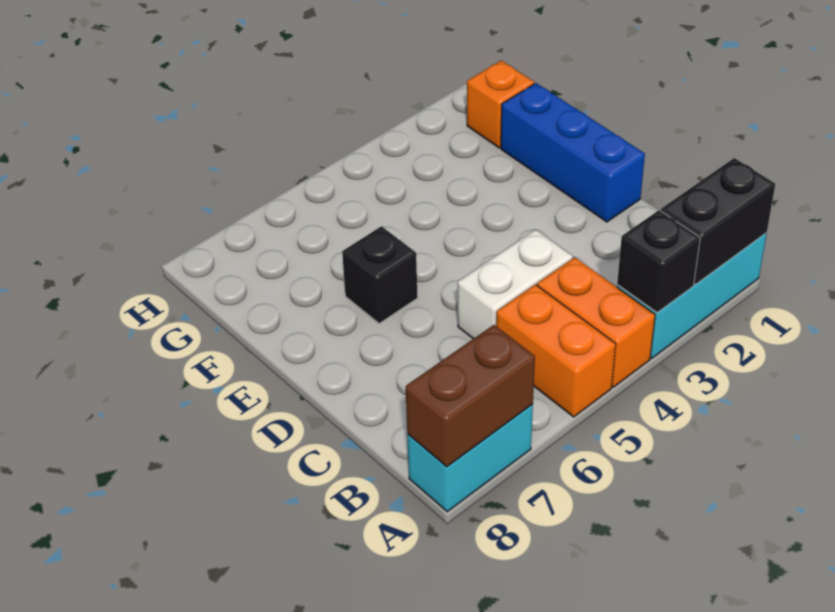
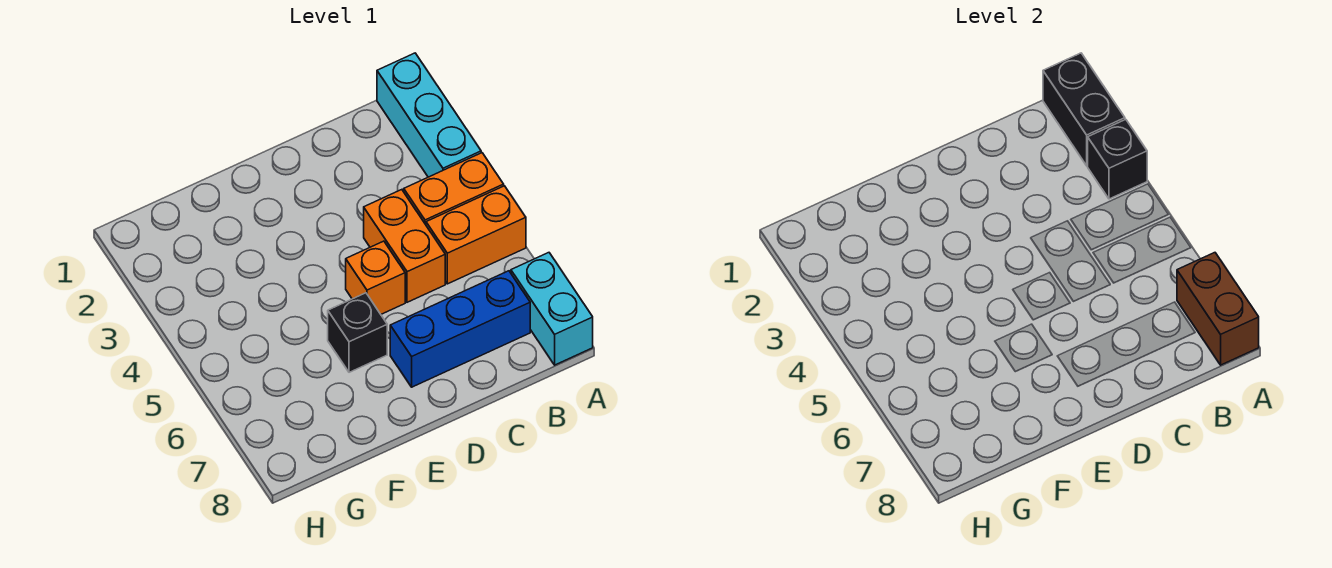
white brick C4:C5 level 1 -> orange brick C4:C5 level 1
blue brick D1:F1 level 1 -> blue brick B7:D7 level 1
orange brick G1 level 1 -> orange brick D5 level 1

